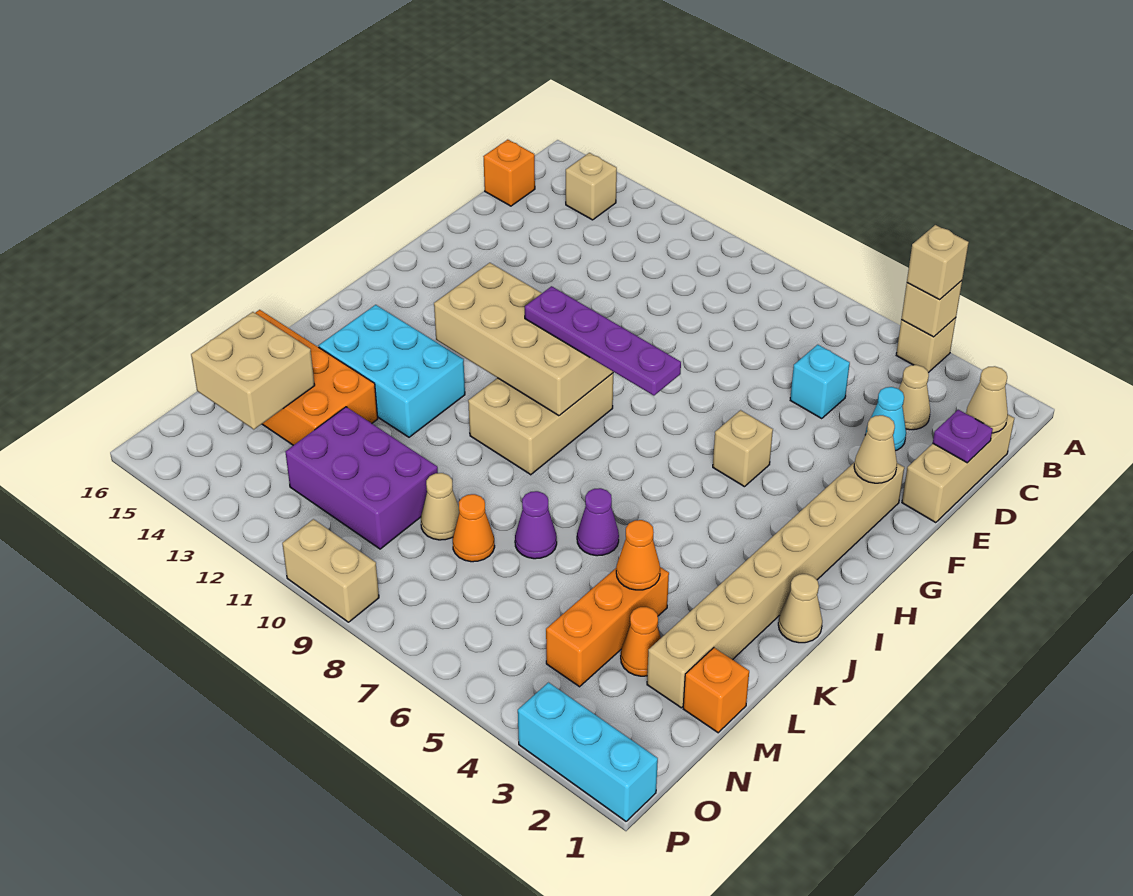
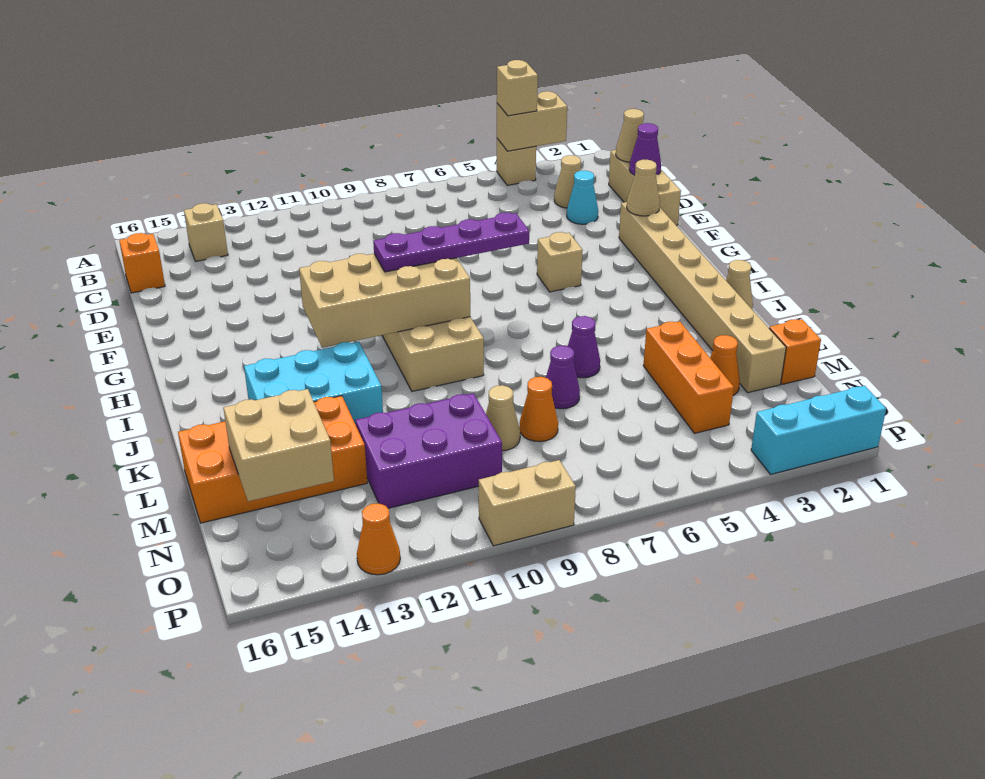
tan brick A4 level 2 -> tan brick A3:A4 level 2
purple plate D1 level 2 -> purple cone D1 level 2
cyan brick D5 level 1 -> none
orange cone L4 level 2 -> orange cone P13 level 1

